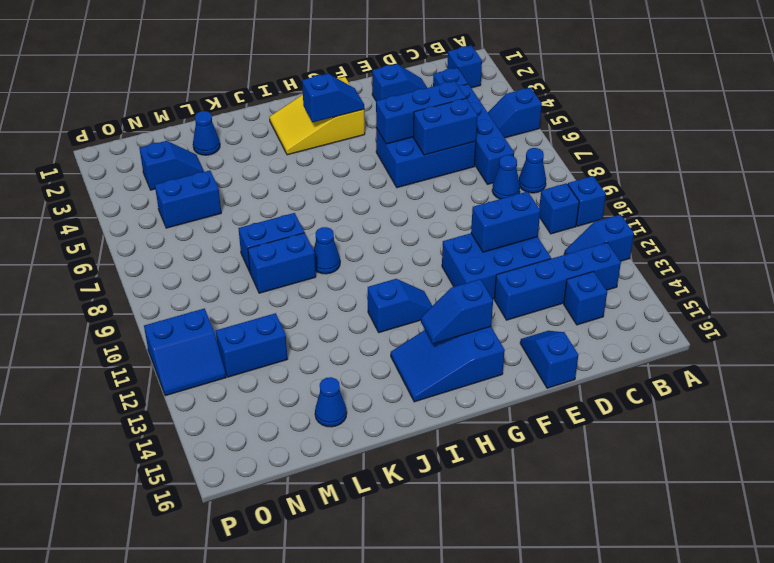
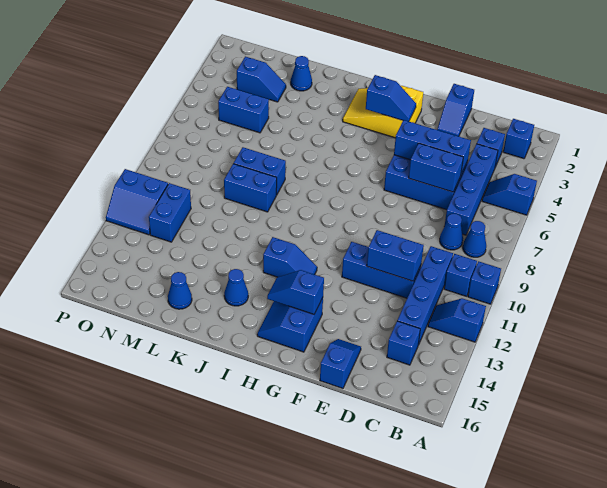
blue brick B13:E13 level 1 -> blue brick C10:C13 level 1
blue slope D2:E2 level 1 top E -> blue slope E1:E2 level 1 top 1
blue brick D11:F12 level 1 -> blue brick D11:F11 level 1
blue slope G14:I15 level 1 top G -> blue slope G14:H15 level 1 top G
blue cone J9 level 1 -> blue cone J14 level 1
blue brick M12:N12 level 1 -> blue brick N11:N12 level 1

